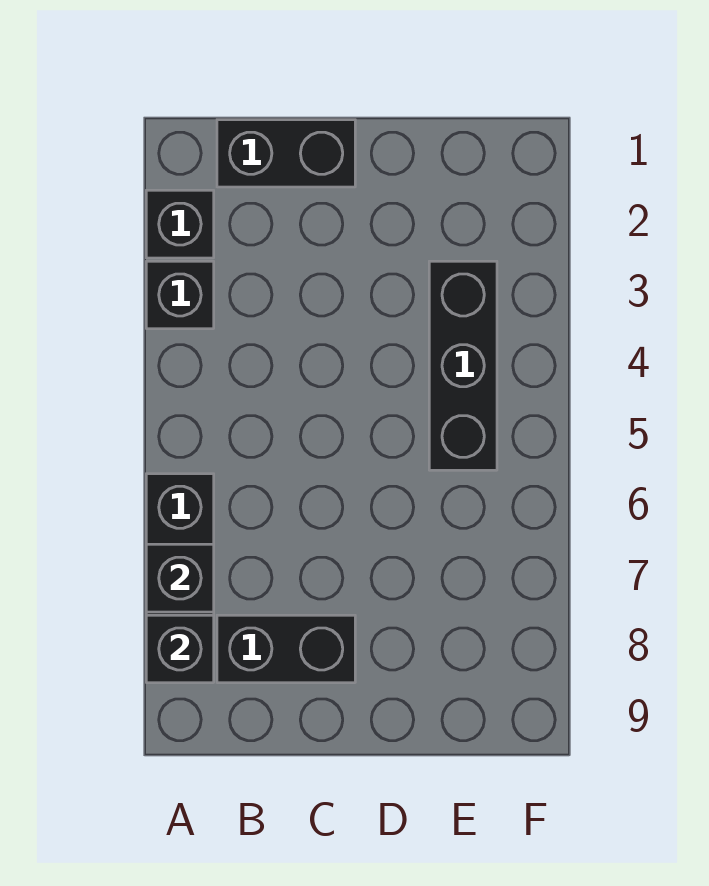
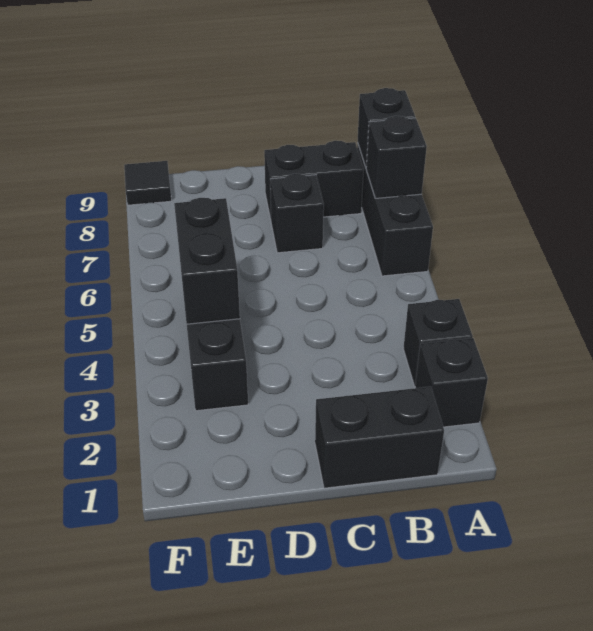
none -> black brick C7 level 1
none -> black brick E4:E5 level 2
none -> black tile F9 level 1

